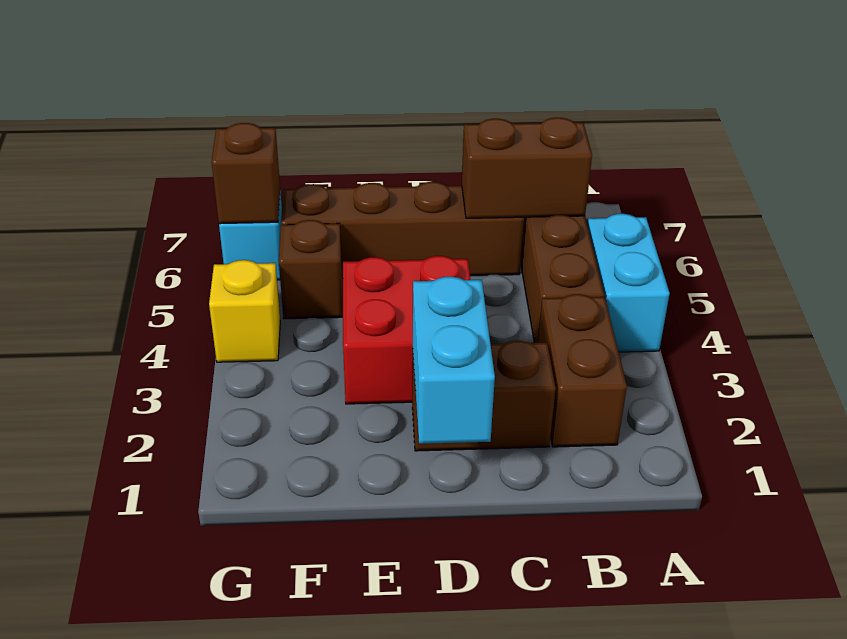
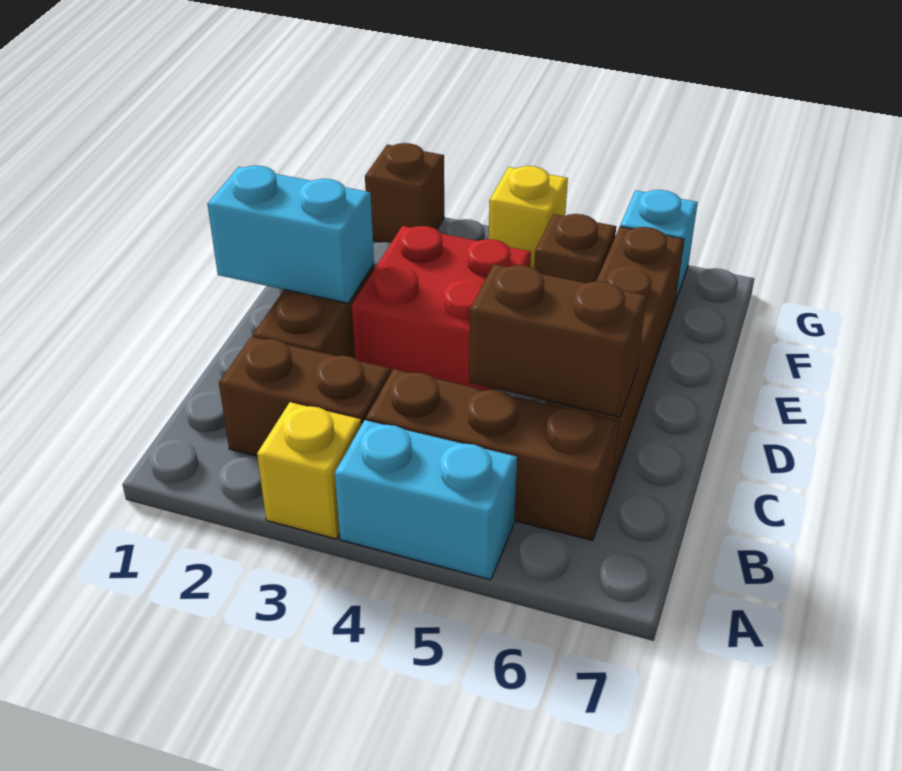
none -> yellow brick A3 level 1
brown brick B6:C6 level 2 -> brown brick C5:C6 level 2
brown brick G6 level 2 -> brown brick G2 level 1

